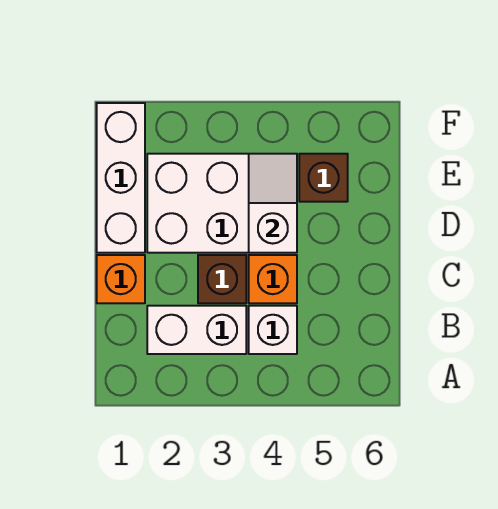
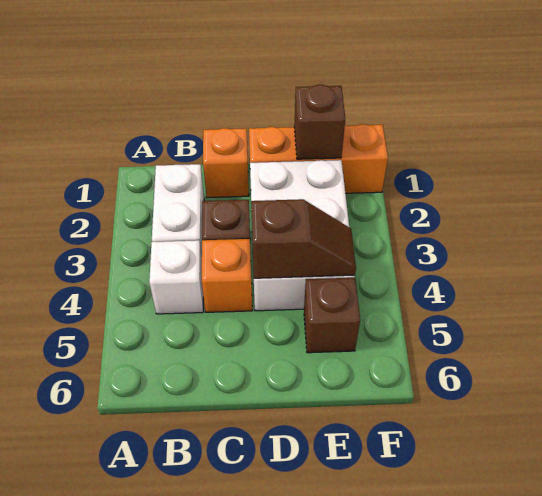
white brick D1:F1 level 1 -> orange brick D1:F1 level 1
white slope D4:E4 level 2 top D -> brown slope D4:E4 level 2 top D
none -> brown brick E1 level 2

